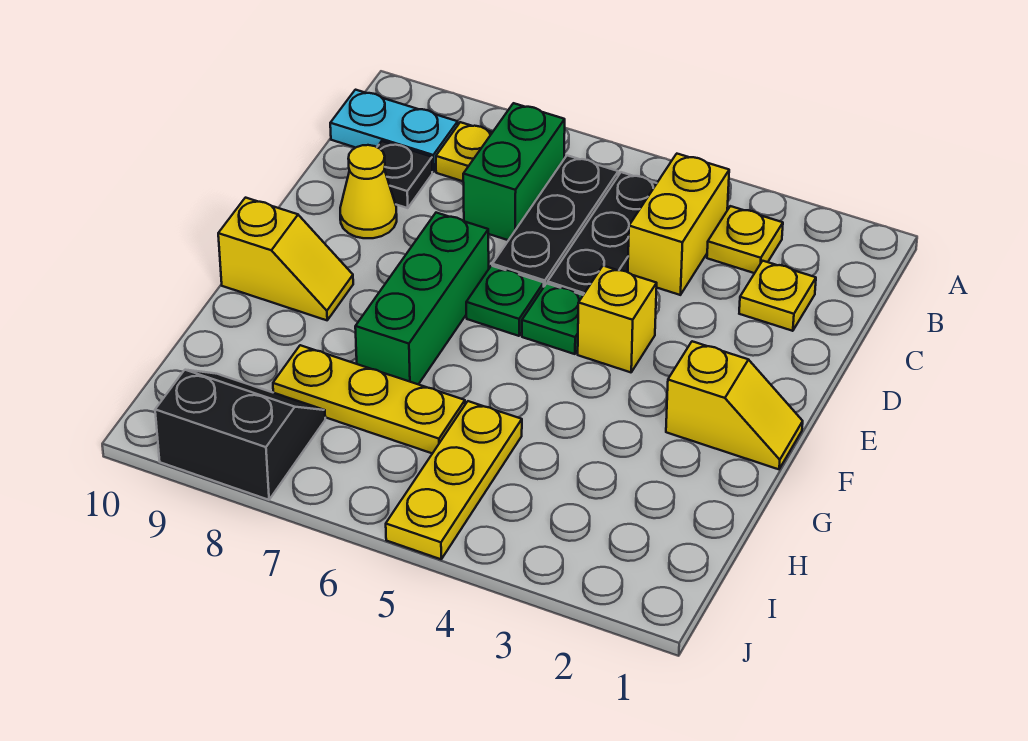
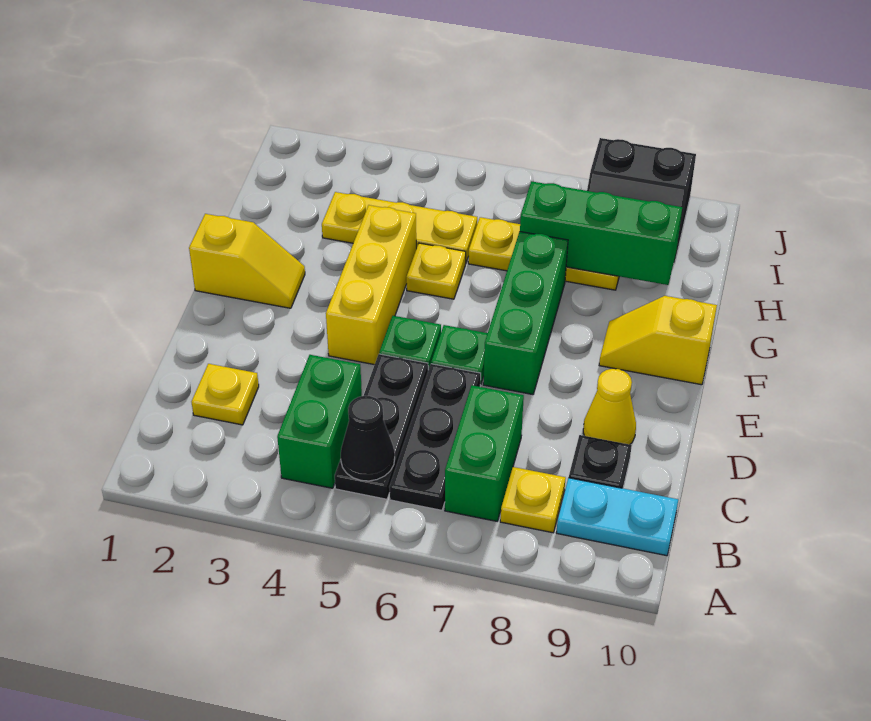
yellow plate B3 level 1 -> yellow plate G5 level 1
yellow brick B4:C4 level 1 -> green brick B4:C4 level 1
none -> black cone B5 level 2
yellow brick E4 level 1 -> yellow brick E4:G4 level 1
yellow slope F1:F2 level 1 top 2 -> yellow slope F1:F2 level 1 top 1
yellow plate H5:J5 level 1 -> yellow plate H3:H5 level 1
none -> green brick H7:H9 level 2

